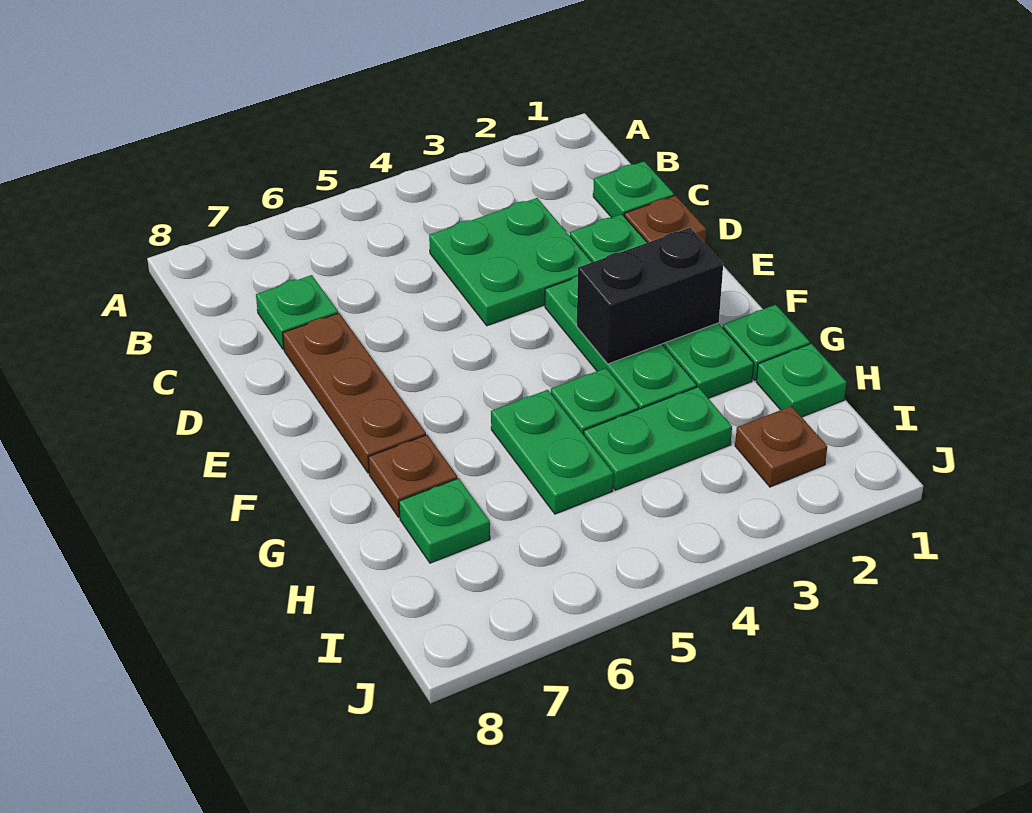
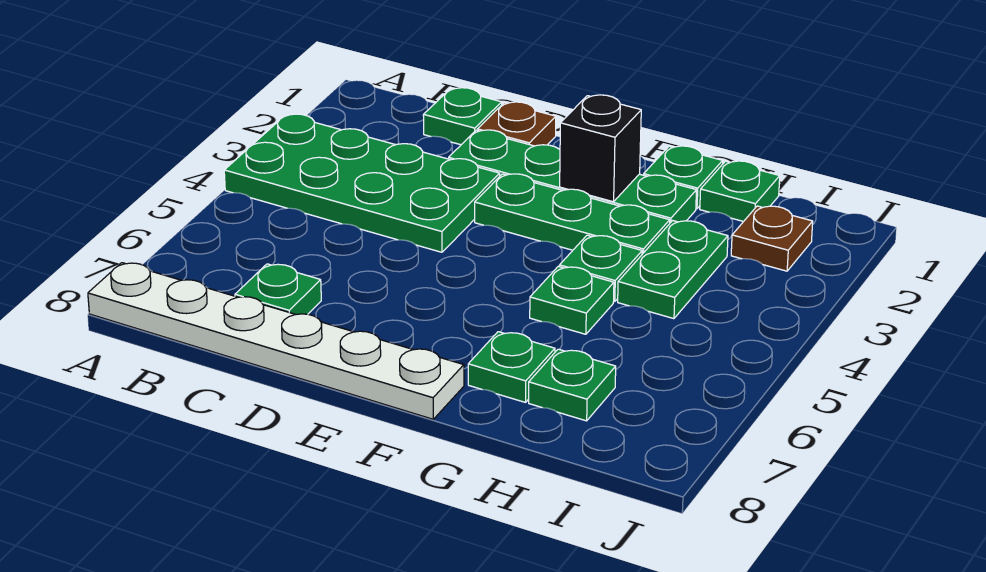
none -> white plate A8:F8 level 1
green plate C3:D4 level 1 -> green plate A3:D4 level 1
brown plate D7:F7 level 1 -> none
black brick F2:F3 level 2 -> black brick F2 level 2
green plate G5:H5 level 1 -> green plate G5 level 1
brown plate G7 level 1 -> green plate G7 level 1

